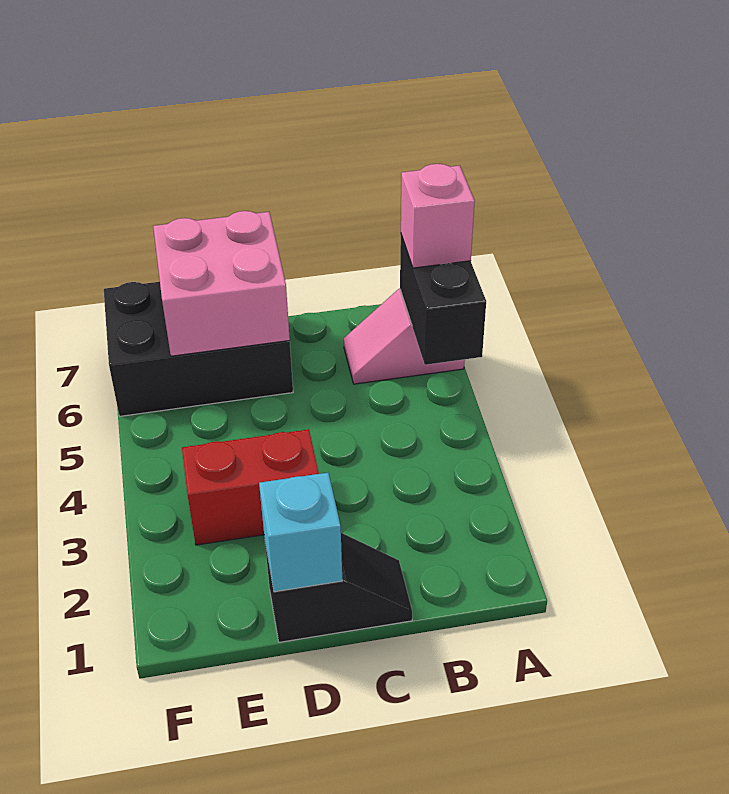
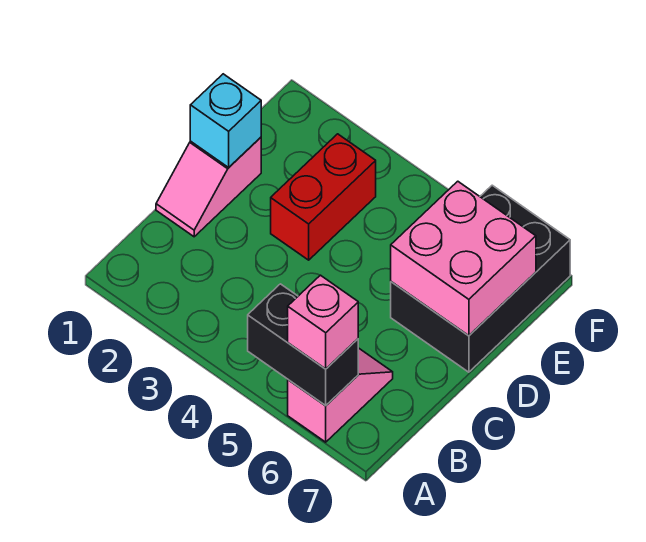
black slope C1:D1 level 1 top D -> pink slope C1:D1 level 1 top D

